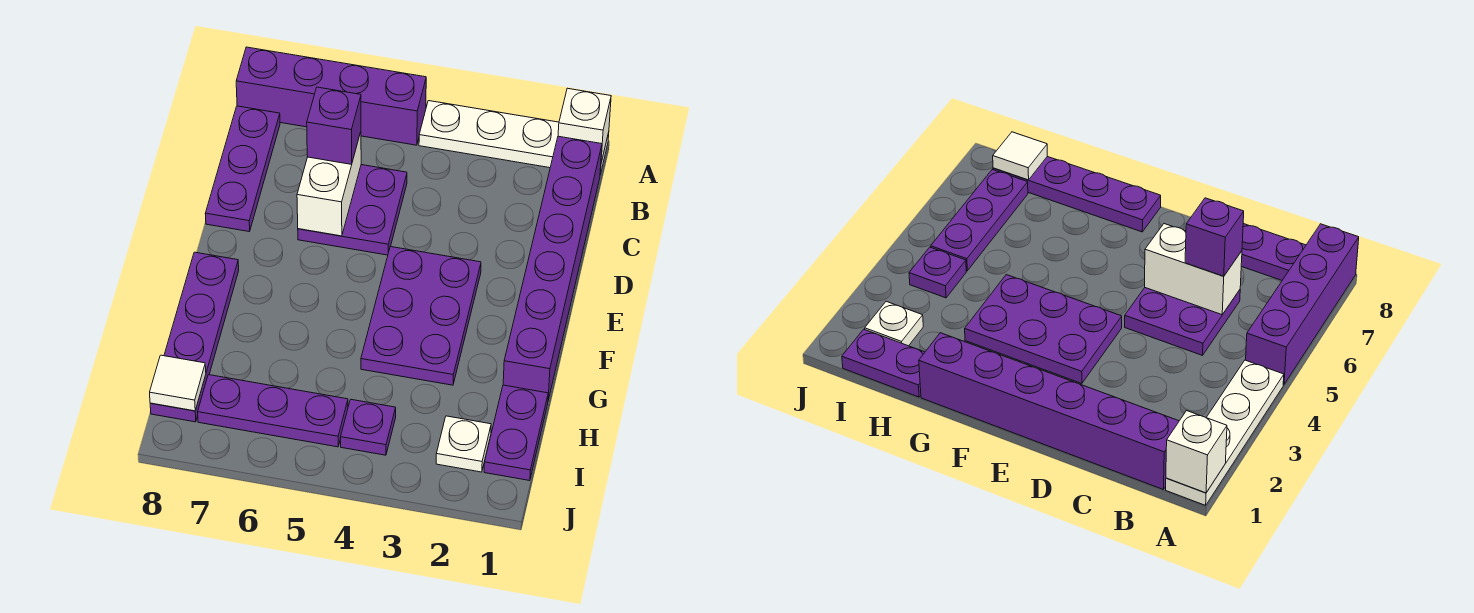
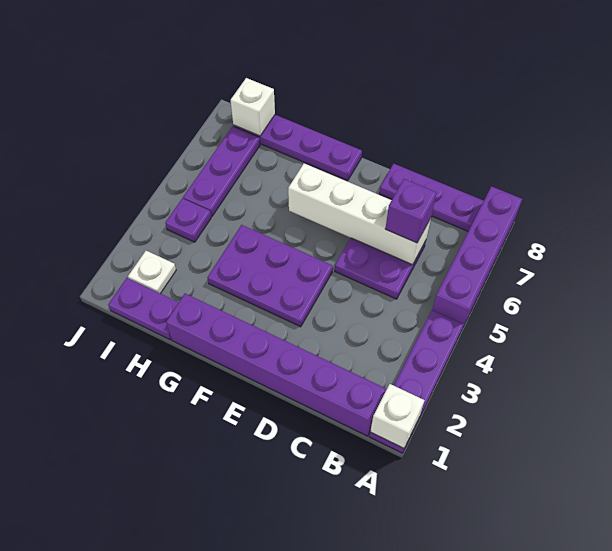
white plate A1:A4 level 1 -> purple plate A1:A4 level 1
white brick C6:D6 level 2 -> white brick C6:F6 level 2
white tile I8 level 2 -> white brick I8 level 2

